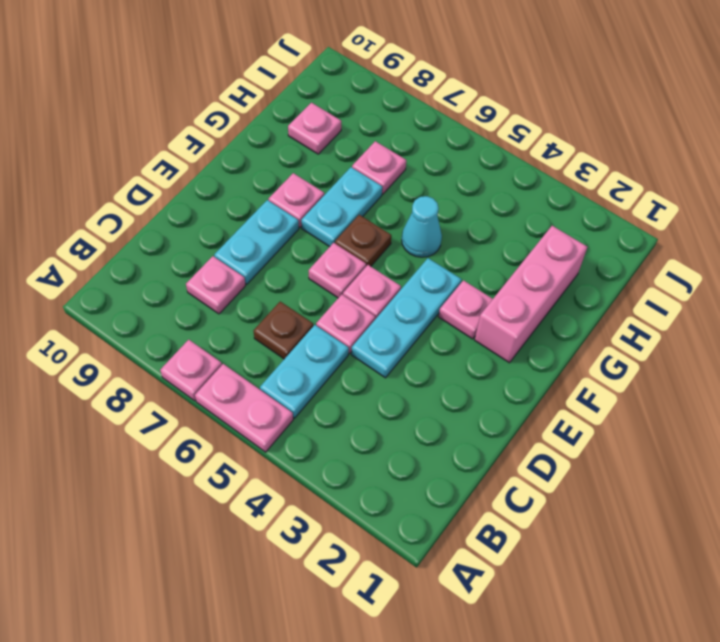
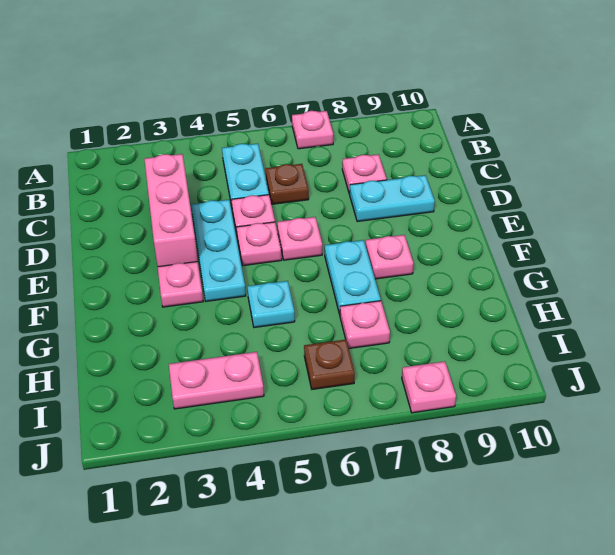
pink plate A5:A6 level 1 -> pink plate I3:I4 level 1
cyan plate D8:E8 level 1 -> cyan plate D8:D9 level 1
pink brick F2:H2 level 1 -> pink brick C3:E3 level 1
brown plate F6 level 1 -> brown plate I6 level 1
cyan cone G5 level 1 -> cyan plate G5 level 1
pink plate H9 level 1 -> pink plate J8 level 1

